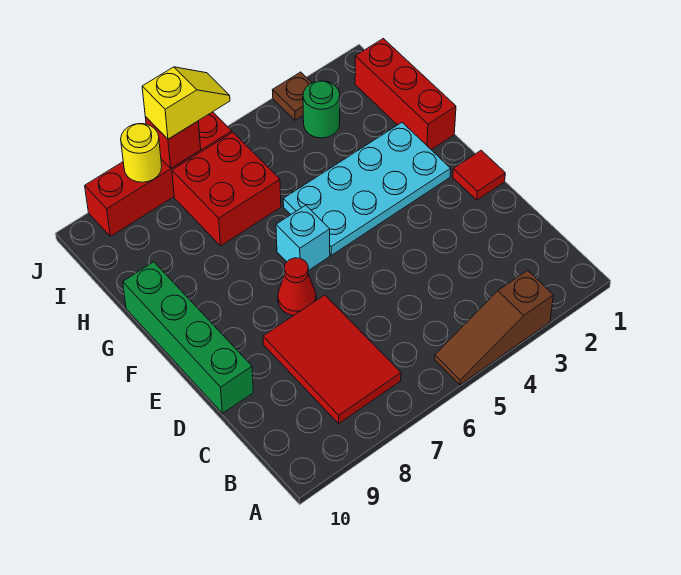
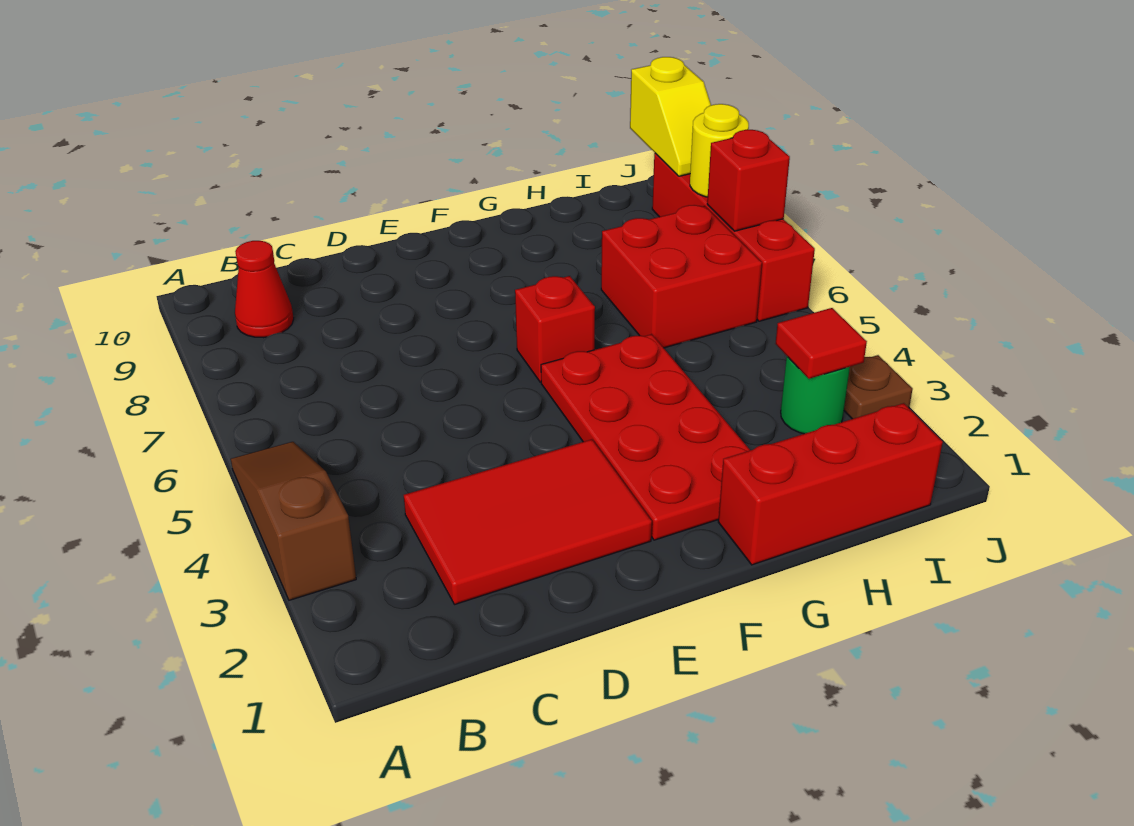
red tile B7:D8 level 1 -> red tile C2:E3 level 1
green brick D10:G10 level 1 -> none
red tile E1 level 1 -> red tile I3 level 2
red cone E7 level 1 -> red cone B9 level 1
cyan plate F2:G5 level 1 -> red plate F2:G5 level 1
cyan brick F6 level 1 -> red brick F6 level 1
yellow slope J6:J7 level 3 top 7 -> yellow slope J9:J10 level 2 top 10

